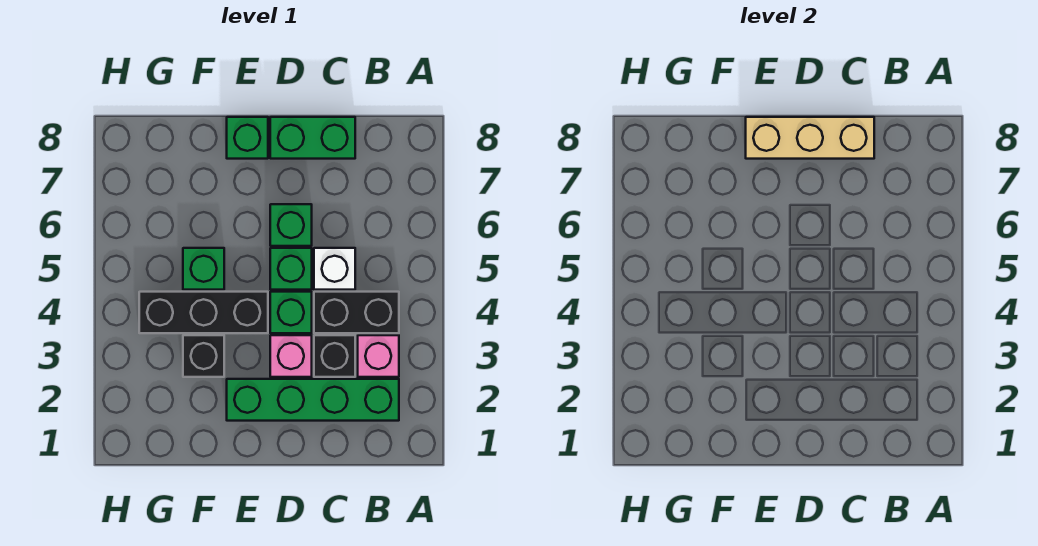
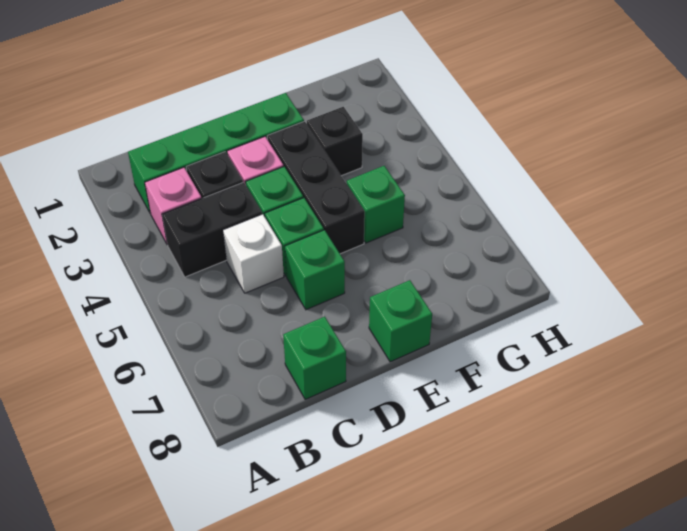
green brick C8:D8 level 1 -> green brick C8 level 1
tan brick C8:E8 level 2 -> none
black brick E4:G4 level 1 -> black brick E3:E5 level 1

